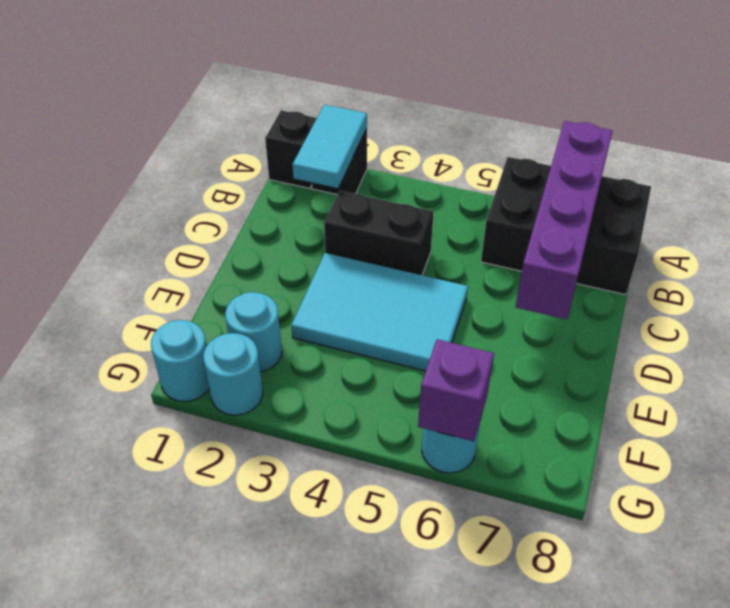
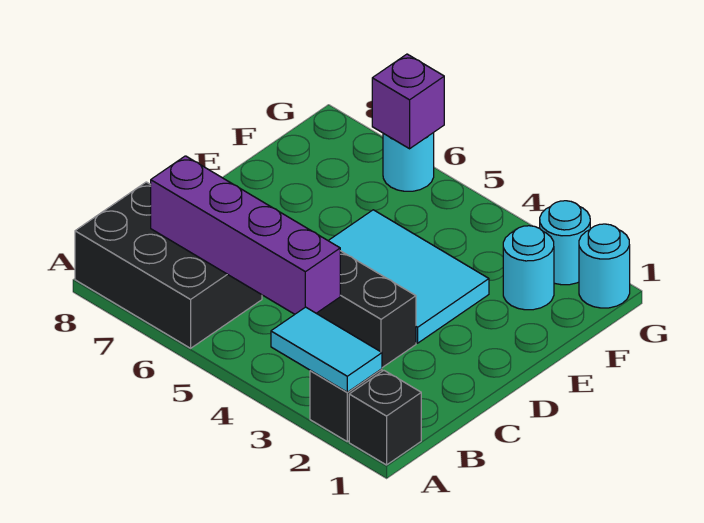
cyan tile A2:B2 level 2 -> cyan tile A2:A3 level 2
purple brick A7:D7 level 2 -> purple brick B4:B7 level 2

